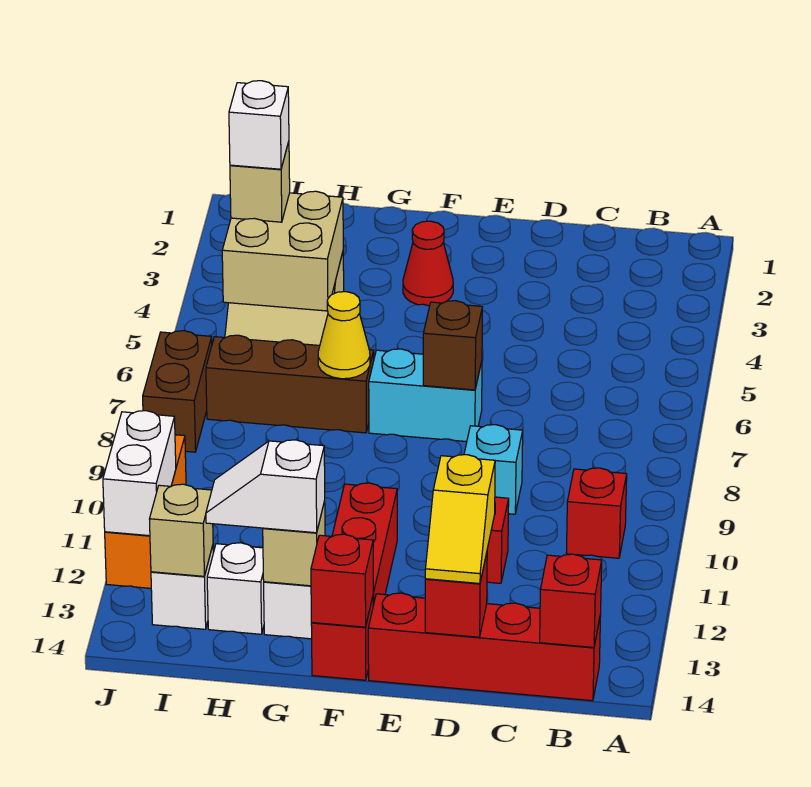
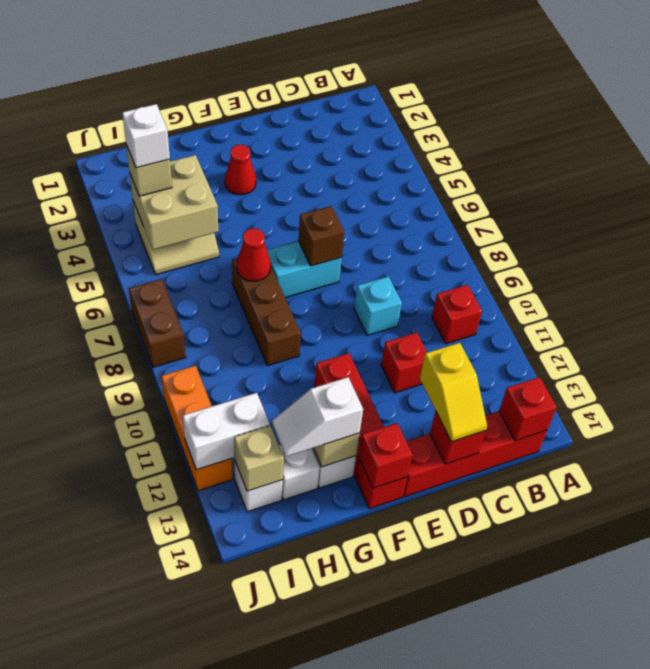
brown brick G7:I7 level 1 -> brown brick G7:G9 level 1
yellow cone G7 level 2 -> red cone G7 level 2
white brick J11:J12 level 2 -> white brick I12:J12 level 2

